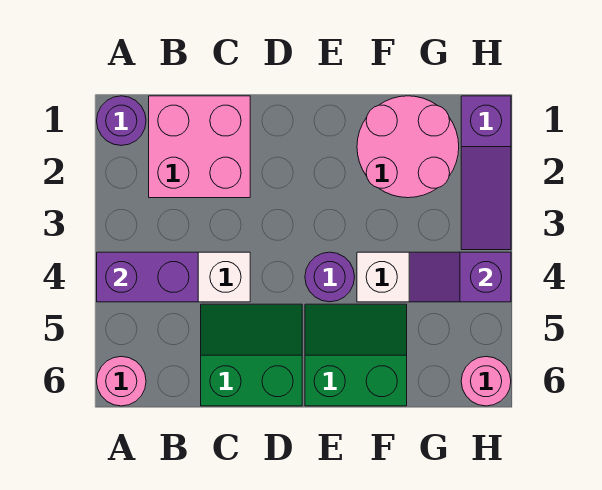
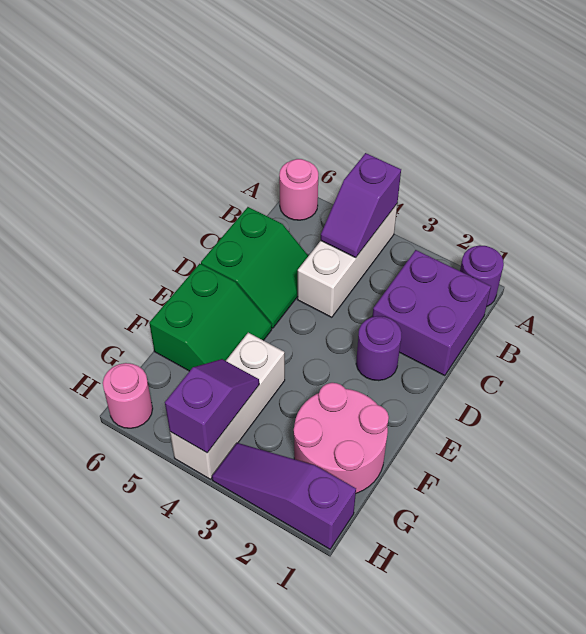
purple brick A4:B4 level 2 -> purple slope A4:B4 level 2 top A
pink brick B1:C2 level 1 -> purple brick B1:C2 level 1
purple round brick E4 level 1 -> purple round brick D2 level 1

